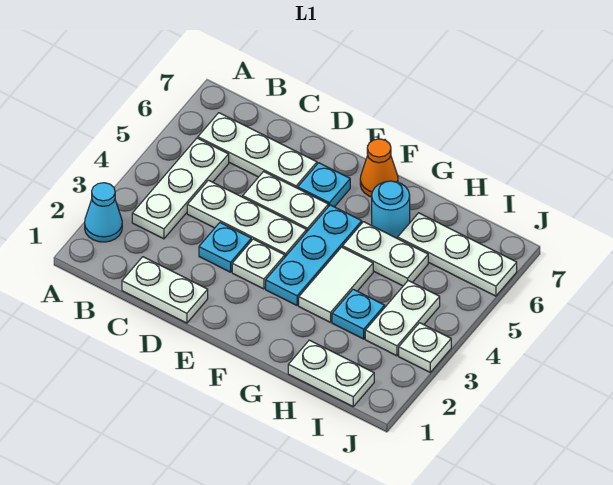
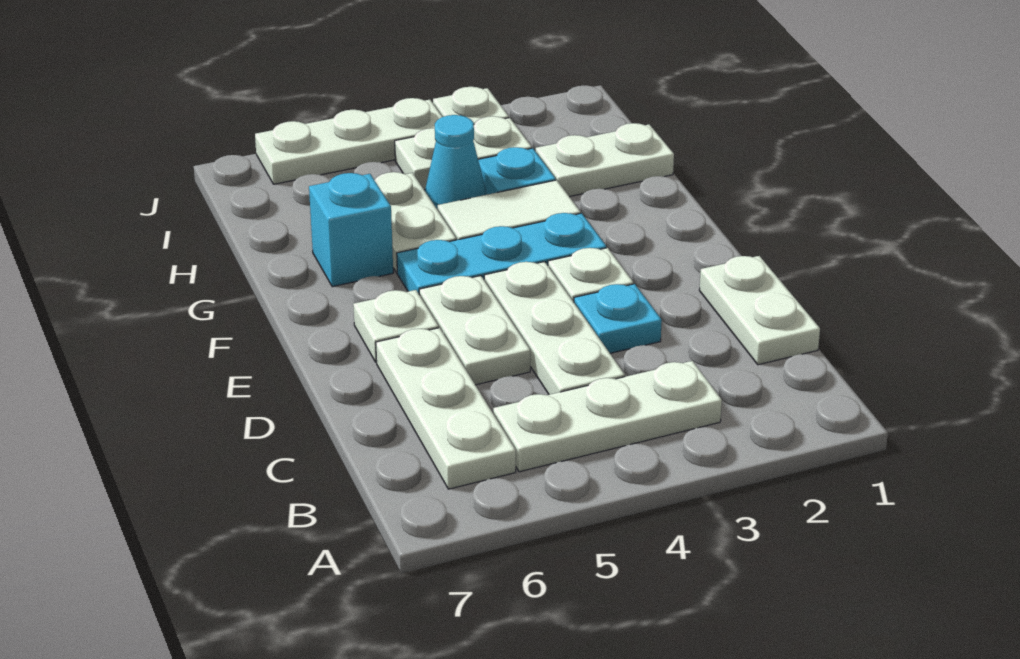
cyan cone A2 level 1 -> cyan cone H4 level 1
cyan plate E6 level 1 -> white plate E6 level 1
orange cone F7 level 1 -> none
cyan round brick G6 level 1 -> cyan brick G6 level 1
white plate H1:I1 level 1 -> white plate H1:H2 level 1
white plate H6:J6 level 1 -> white plate J4:J6 level 1

